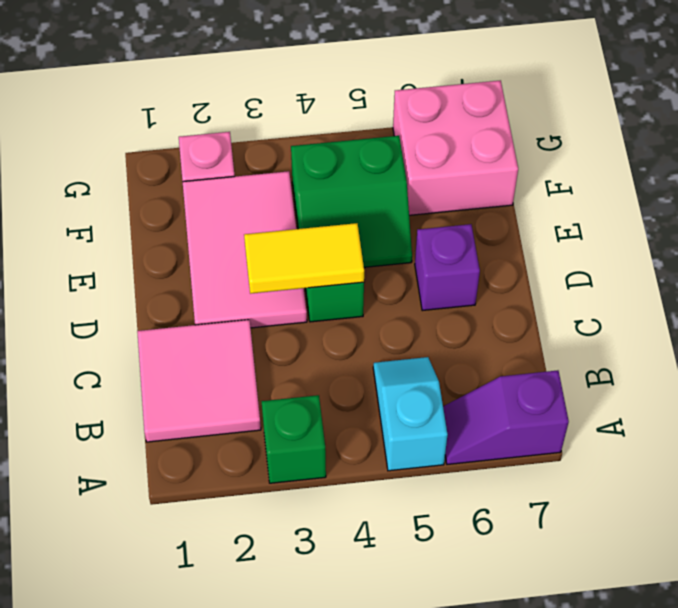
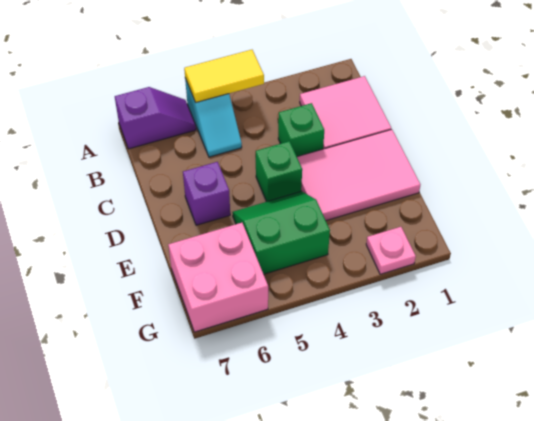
green brick A3 level 1 -> green brick C3 level 1
pink tile D2:F3 level 1 -> pink tile D1:E3 level 1
yellow tile D3:D4 level 2 -> yellow tile A4:A5 level 2

